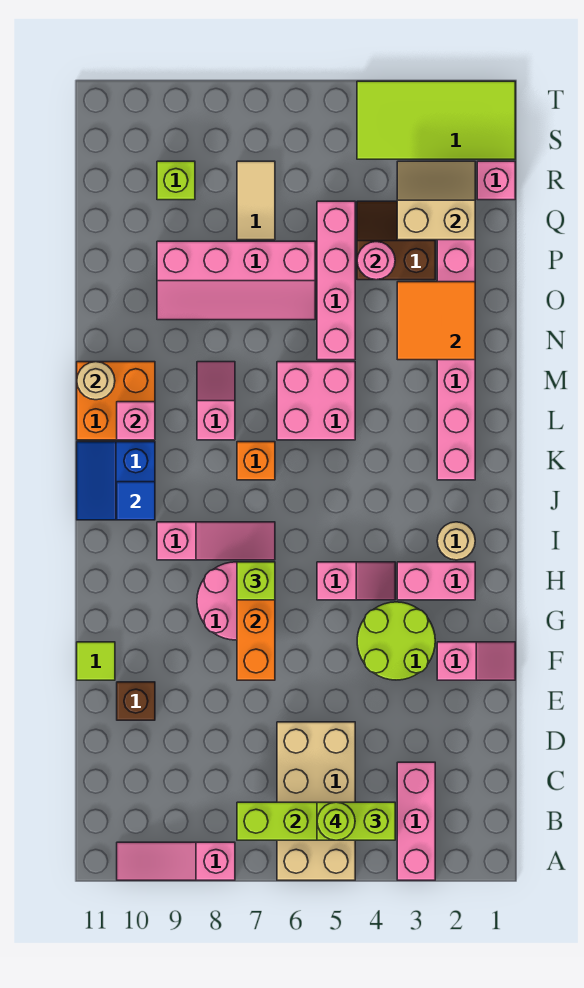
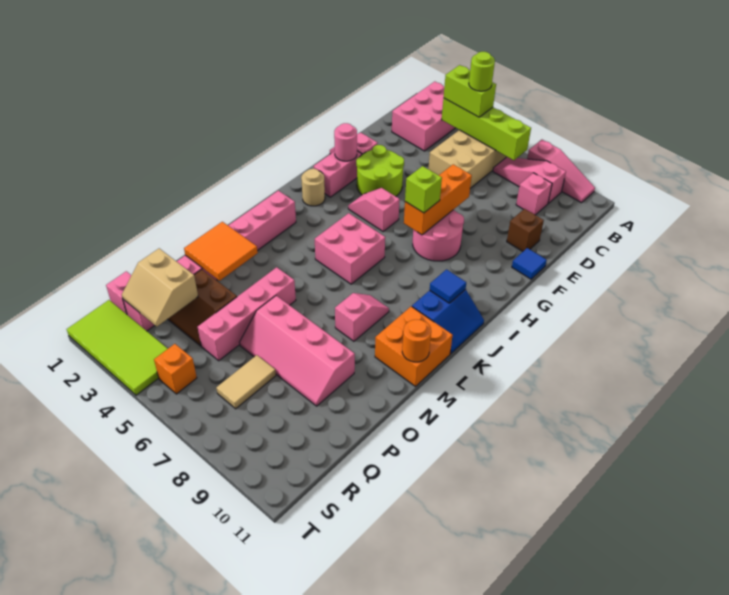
pink brick A3:C3 level 1 -> pink brick A2:C3 level 1
lime tile F11 level 1 -> blue tile F11 level 1
pink brick H2:H3 level 1 -> pink brick G2:H2 level 1
pink slope I7:I9 level 1 top 9 -> pink slope B7:B9 level 1 top 9
orange brick K7 level 1 -> orange brick S5 level 1
pink brick L5:M6 level 1 -> pink brick J5:K6 level 1
pink slope L8:M8 level 1 top L -> pink slope L8:M8 level 1 top M
pink brick L10 level 2 -> pink brick C9 level 1
tan round brick M11 level 2 -> orange round brick M11 level 2
pink slope O6:P9 level 1 top P -> pink slope O6:P9 level 1 top O
pink round brick P4 level 2 -> pink round brick G2 level 2
lime brick R9 level 1 -> none

